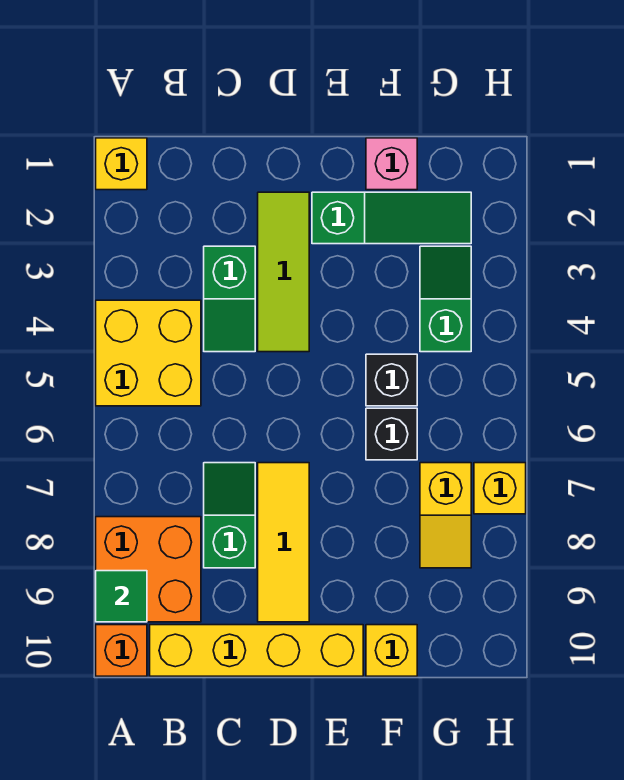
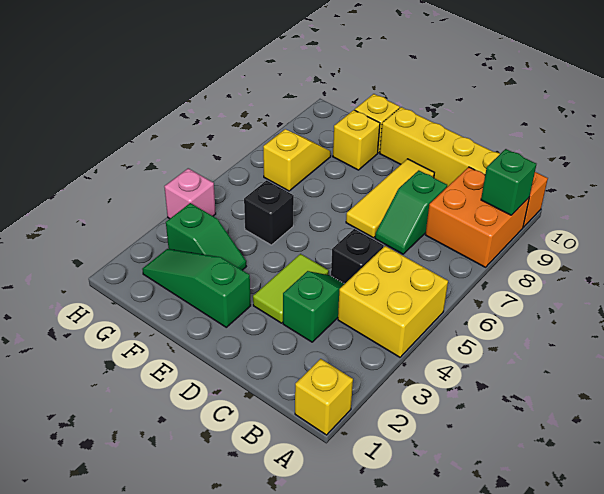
green tile A9 level 2 -> green brick A9 level 2
lime tile D2:D4 level 1 -> lime tile D3:D4 level 1
pink brick F1 level 1 -> pink brick H4 level 1
black brick F6 level 1 -> black brick C5 level 1
green slope G3:G4 level 1 top 4 -> green slope F3:G3 level 1 top G
yellow brick H7 level 1 -> yellow brick F9 level 1

